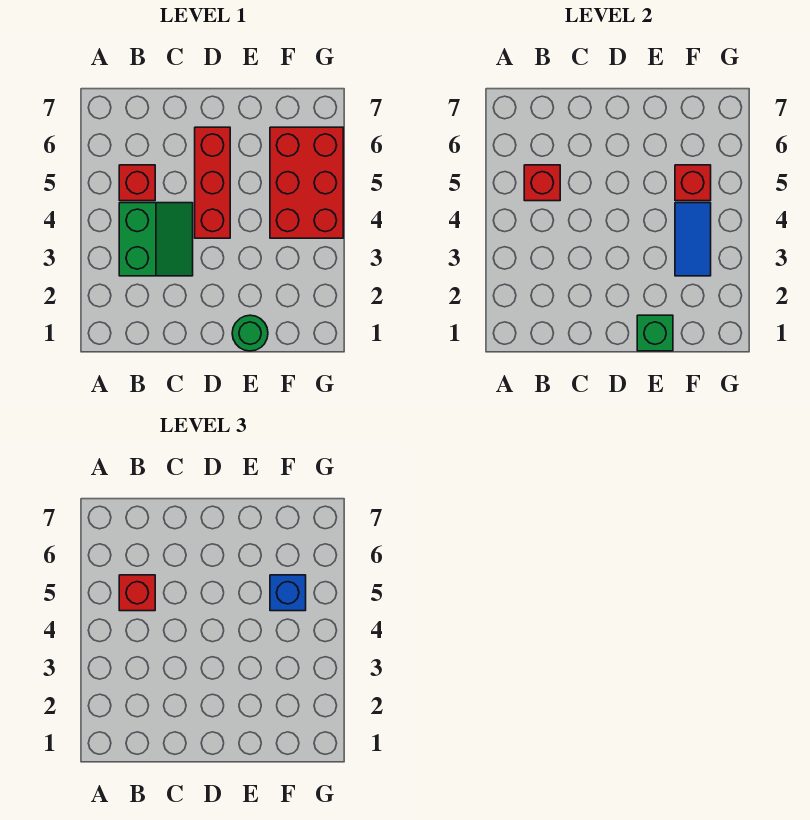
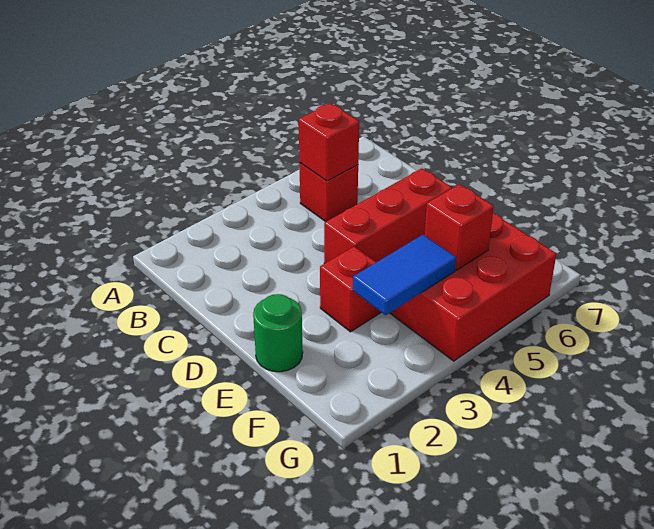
green slope B3:C4 level 1 top B -> none
red brick B5 level 3 -> red brick E3 level 1
green brick E1 level 2 -> none
blue brick F5 level 3 -> none

